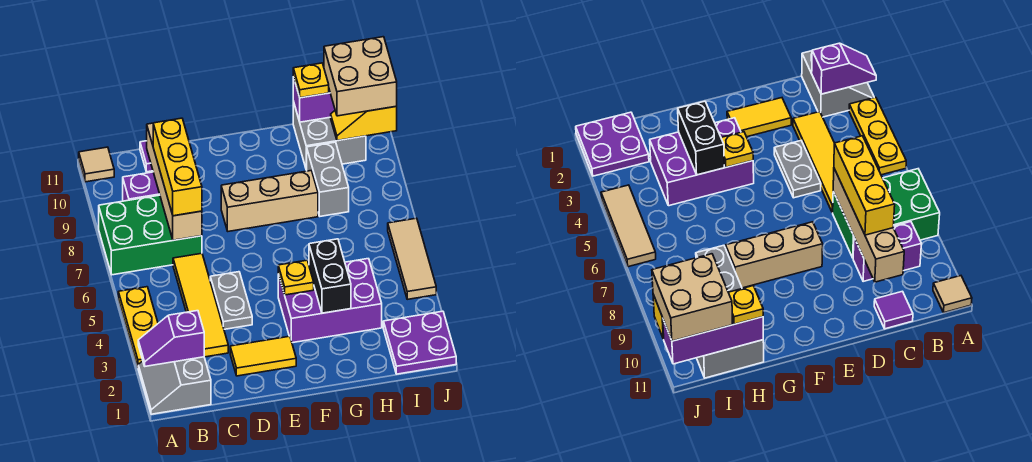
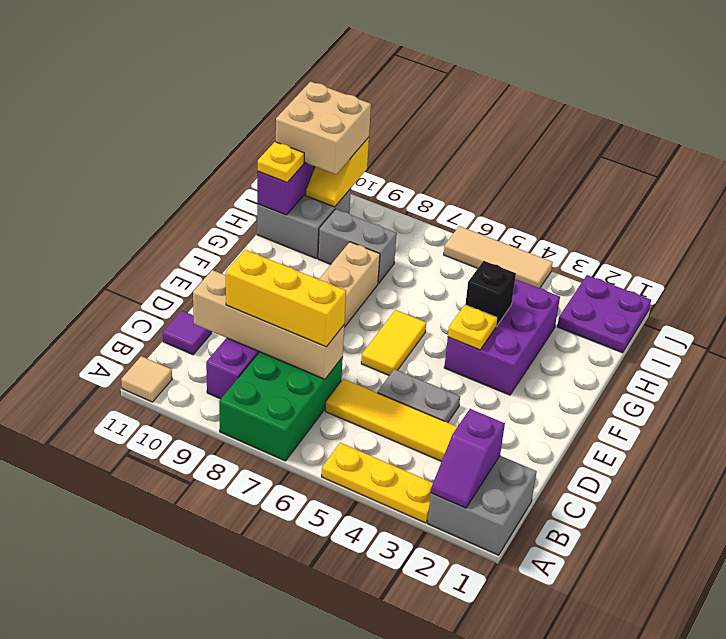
grey slope A1:B2 level 1 top B -> grey brick A1:B2 level 1
yellow tile D2:E2 level 1 -> yellow tile E6:F6 level 1
black brick G3:G4 level 2 -> black brick G4 level 2

